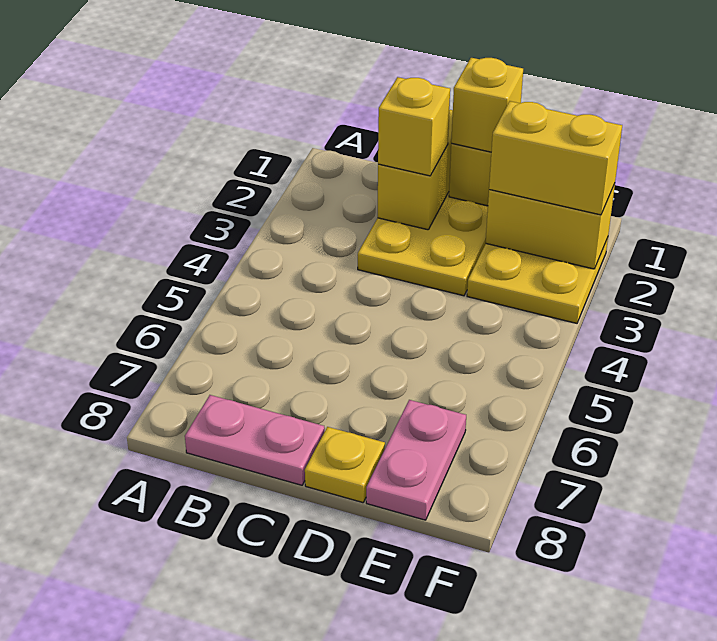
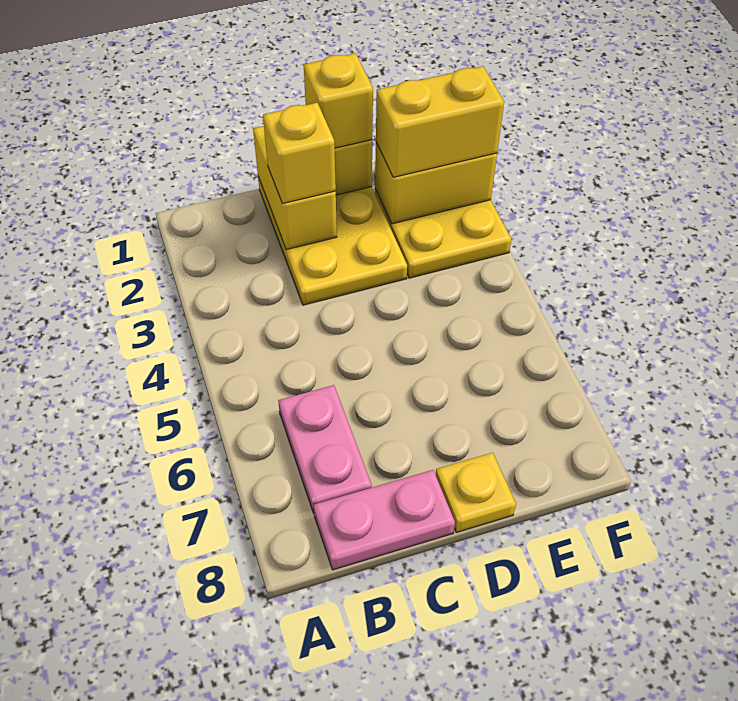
pink plate E7:E8 level 1 -> pink plate B6:B7 level 1

